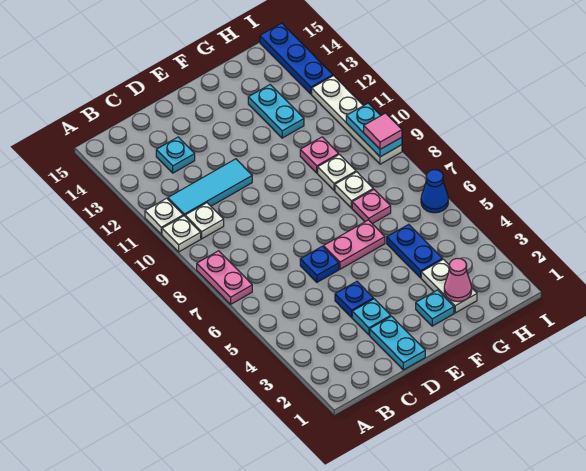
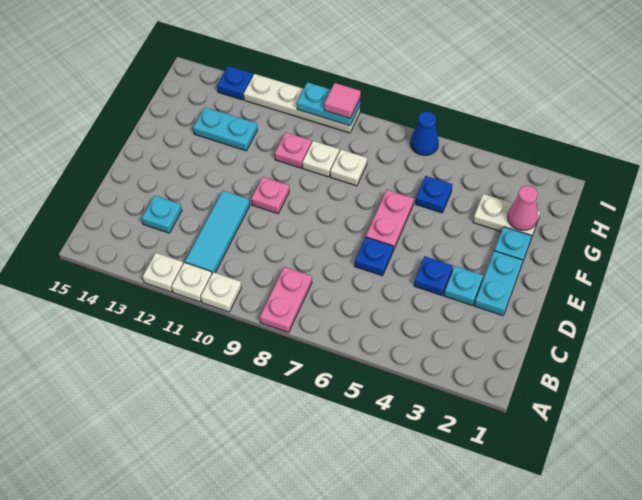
pink plate A7:A8 level 1 -> pink plate A8:B8 level 1
white plate B10 level 1 -> white plate A12 level 1
cyan plate D1:D2 level 1 -> cyan plate D2:E2 level 1
blue plate G4:G5 level 1 -> blue plate G5 level 1
pink plate G7 level 1 -> pink plate E10 level 1
blue plate I13:I15 level 1 -> blue plate I13 level 1

